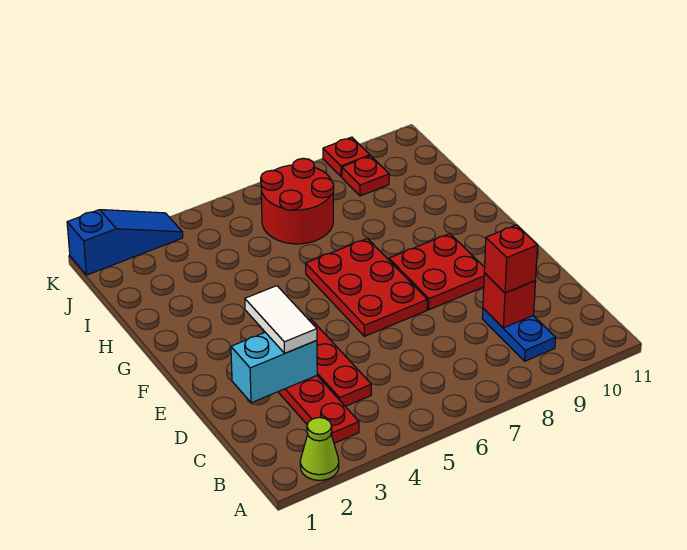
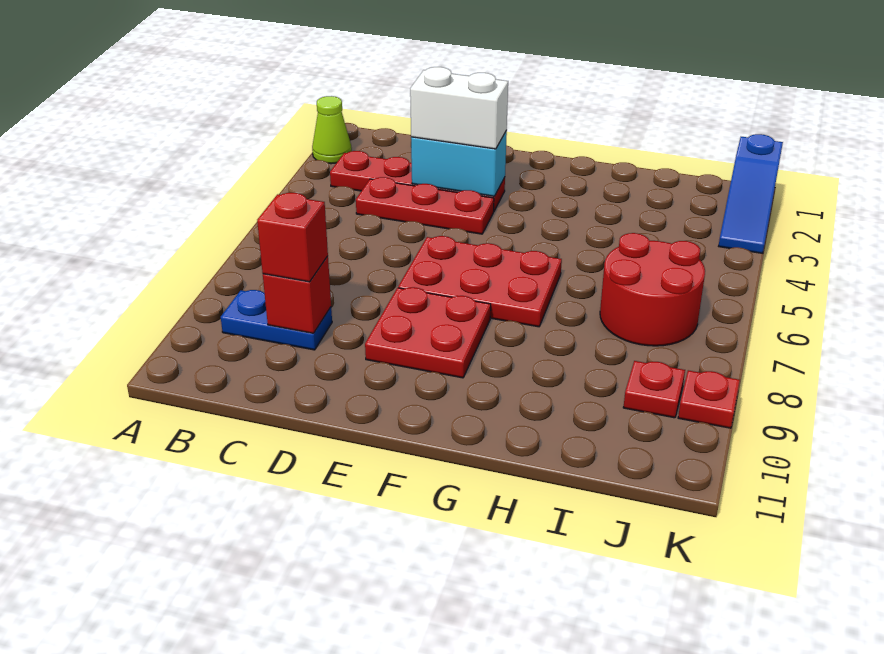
cyan brick D2:D3 level 2 -> cyan brick D3:E3 level 2
white tile D3:E3 level 3 -> white brick D3:E3 level 3

